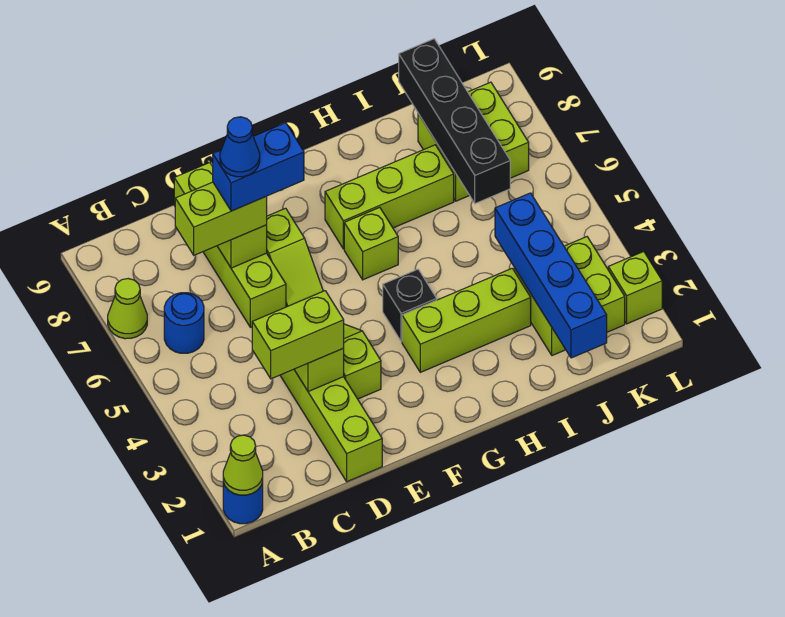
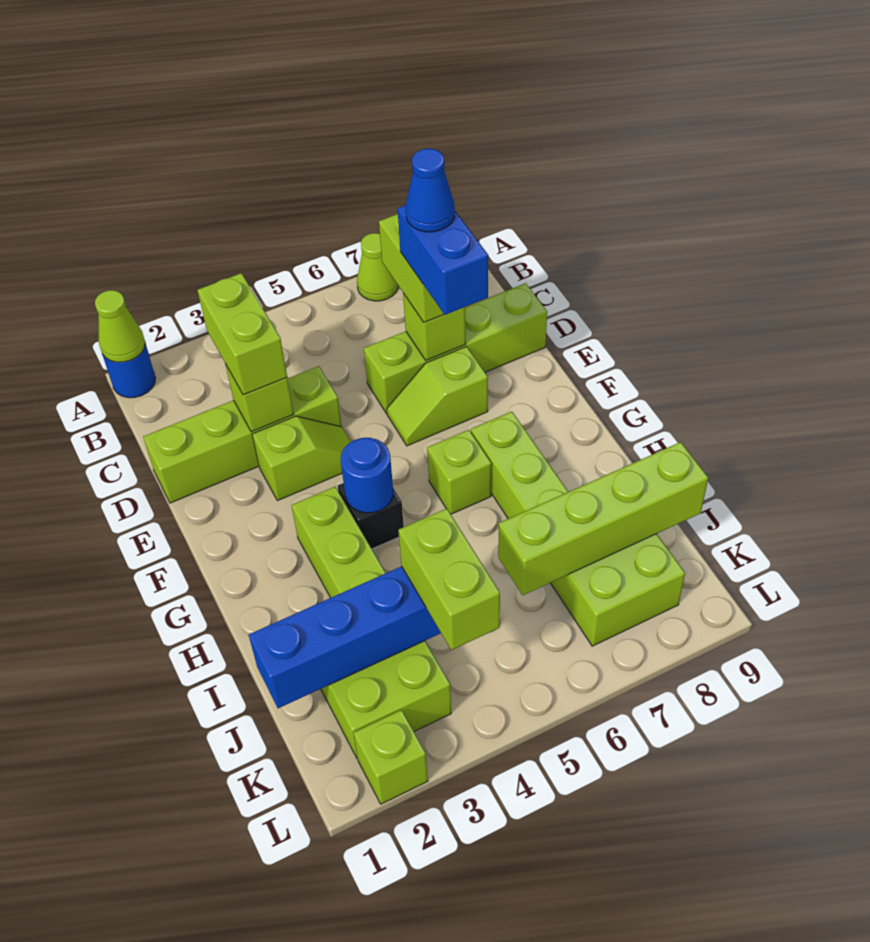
blue round brick B6 level 1 -> blue round brick G4 level 2
none -> lime brick J4:K4 level 3
black brick J6:J9 level 2 -> lime brick J6:J9 level 2

